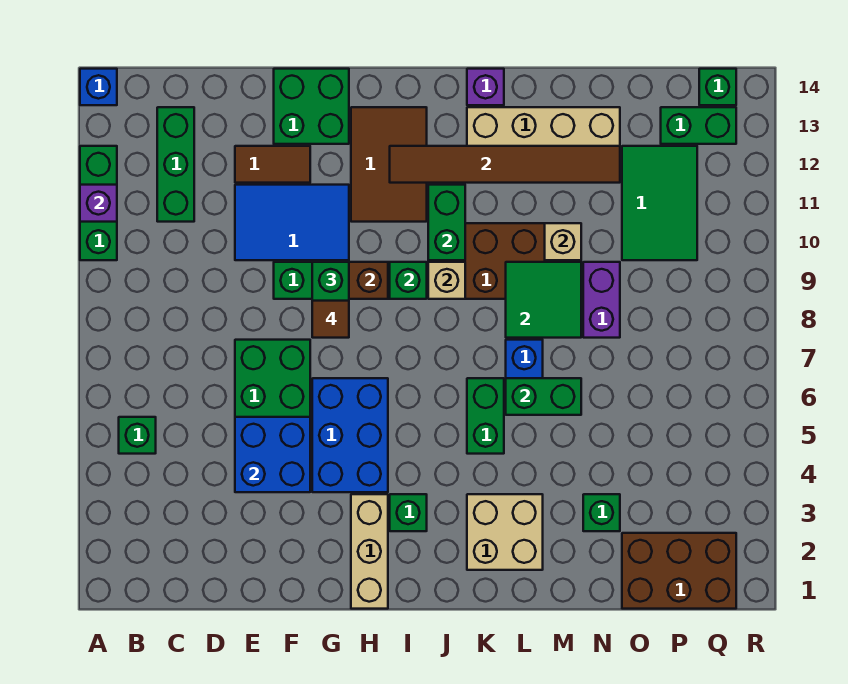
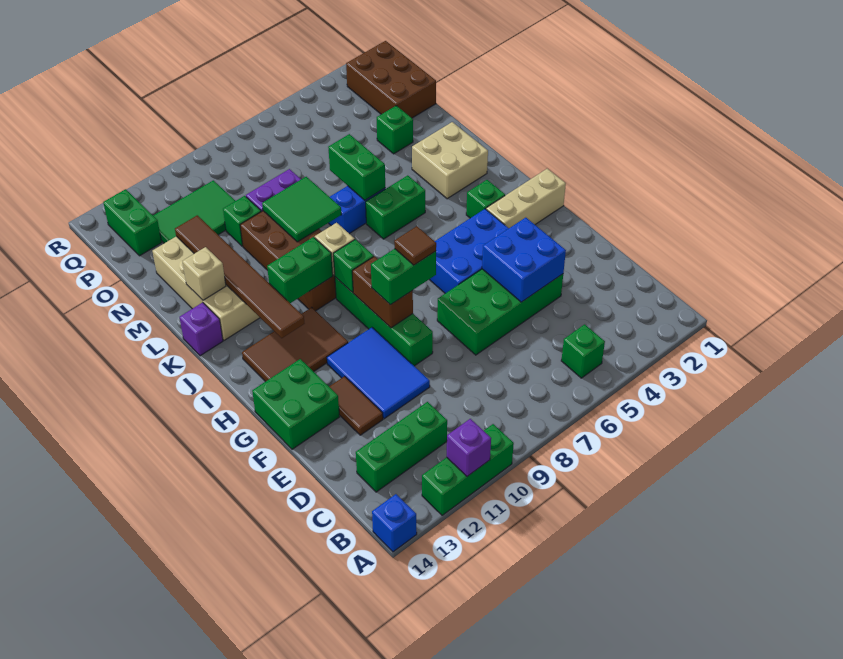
tan brick M10 level 2 -> tan brick L13 level 2
green brick Q14 level 1 -> green brick N10 level 1

